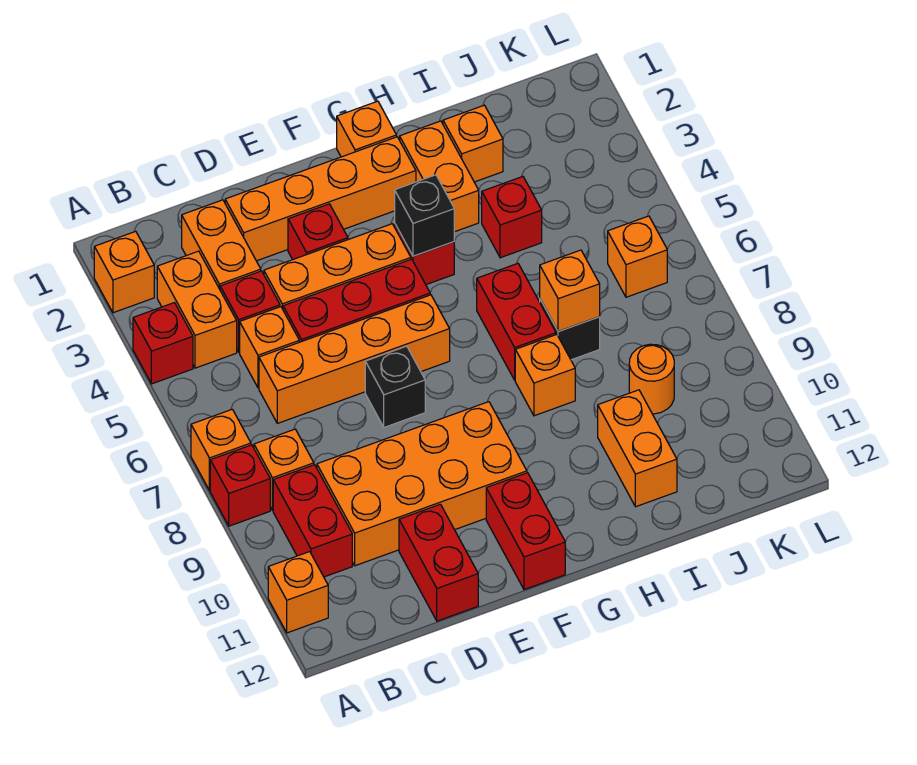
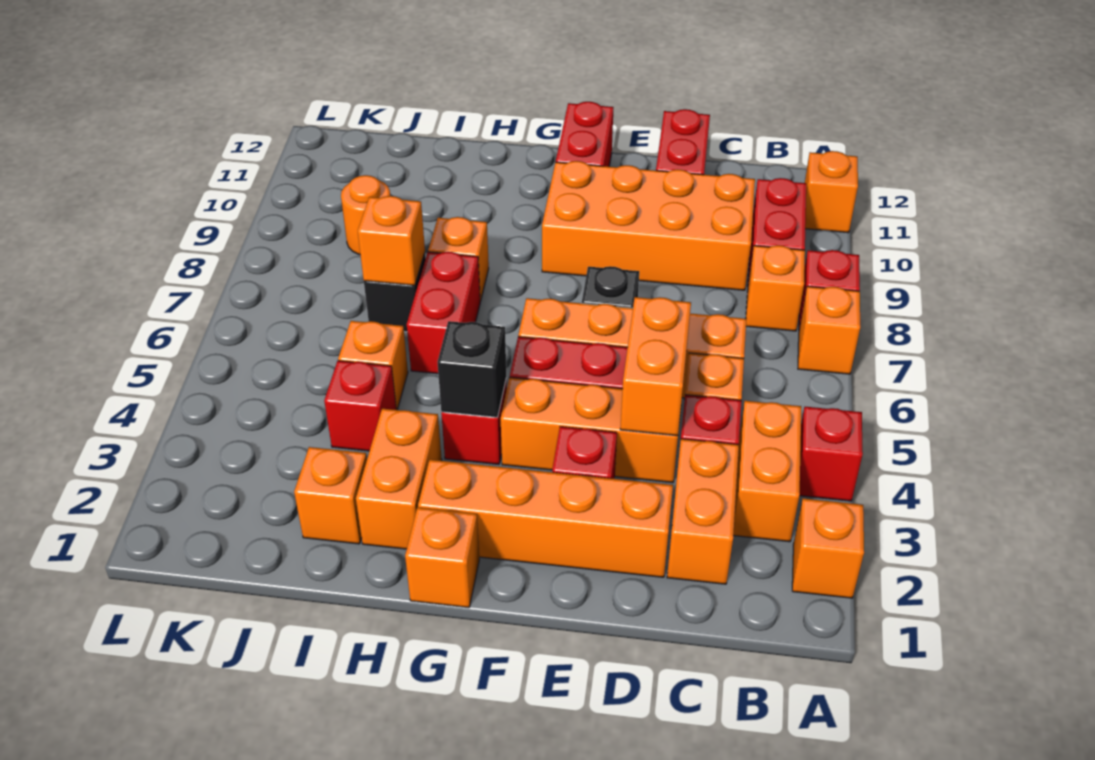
orange brick I10:I11 level 1 -> orange brick D4:D5 level 2
orange brick K6 level 1 -> orange brick I5 level 1

